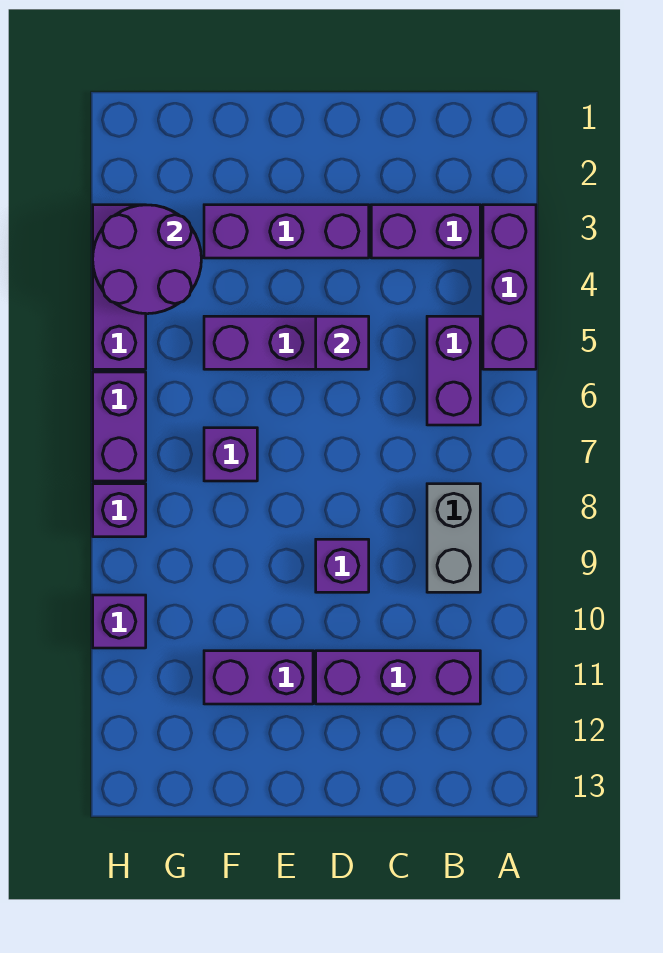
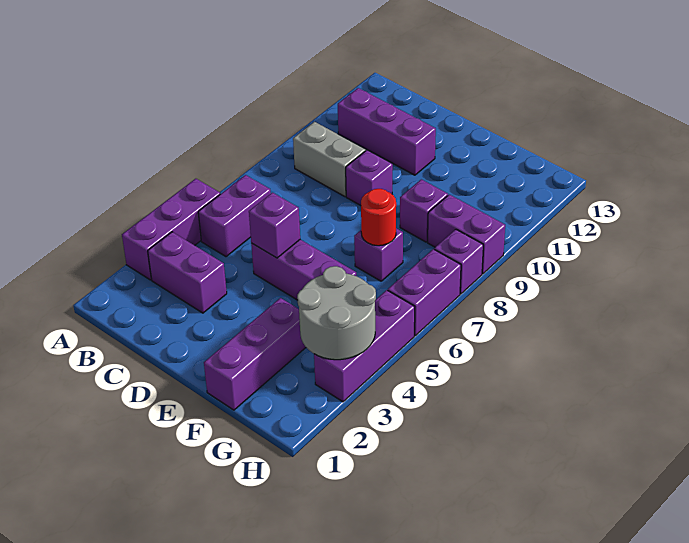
grey brick B8:B9 level 1 -> grey brick B9:C9 level 1
purple brick D3:F3 level 1 -> purple brick F1:F3 level 1
purple brick E11:F11 level 1 -> purple brick G9:H9 level 1
none -> red round brick F7 level 2
purple round brick G3:H4 level 2 -> grey round brick G3:H4 level 2
purple brick H10 level 1 -> purple brick F9 level 1

